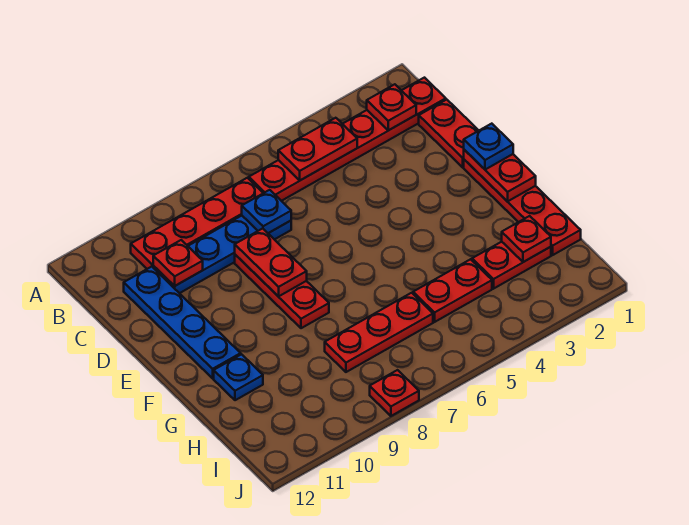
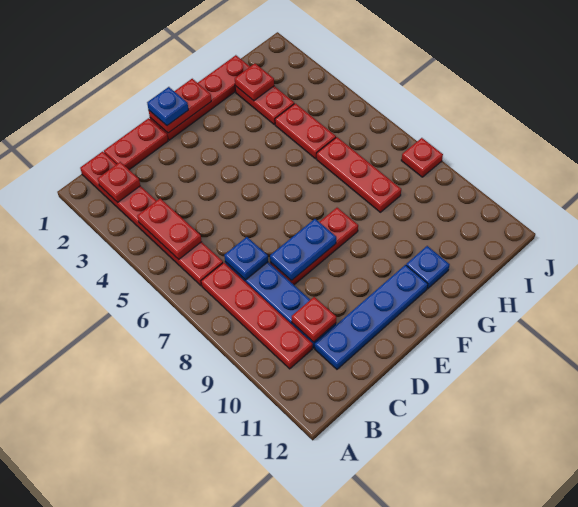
red plate D8:E8 level 2 -> blue plate D8:E8 level 2

